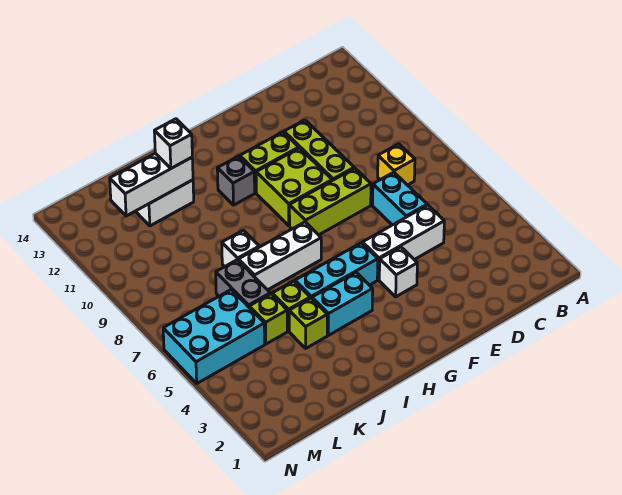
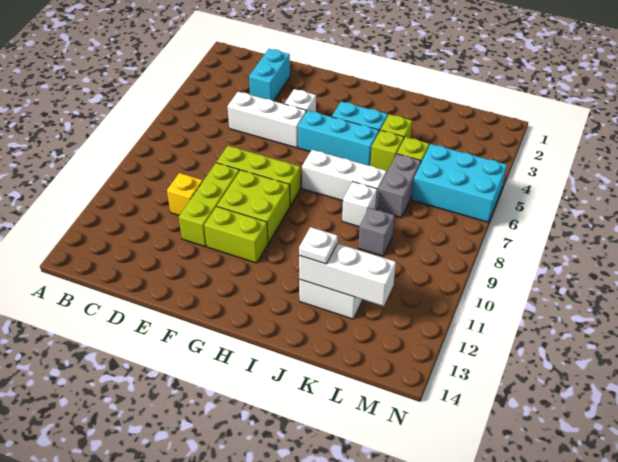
yellow brick C8 level 1 -> yellow brick D10 level 1
cyan brick D6:D7 level 1 -> cyan brick D2:D3 level 1
grey brick H11 level 1 -> grey brick K9 level 1
white brick J12 level 3 -> white plate J12 level 3

